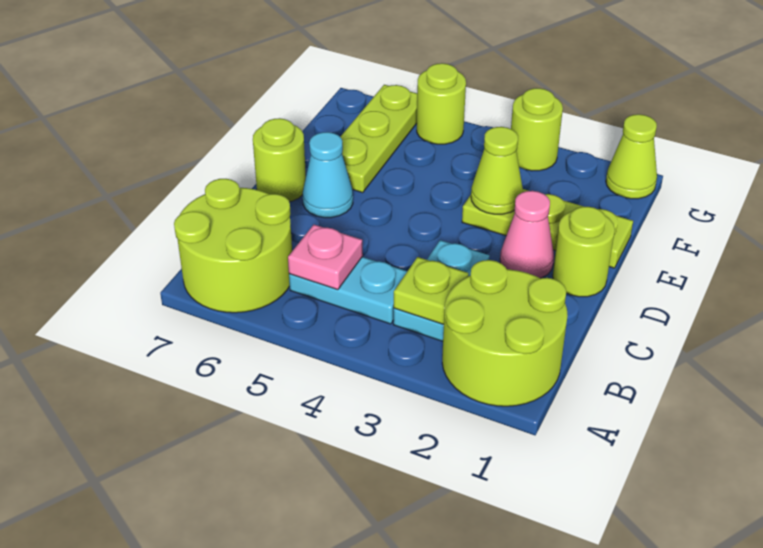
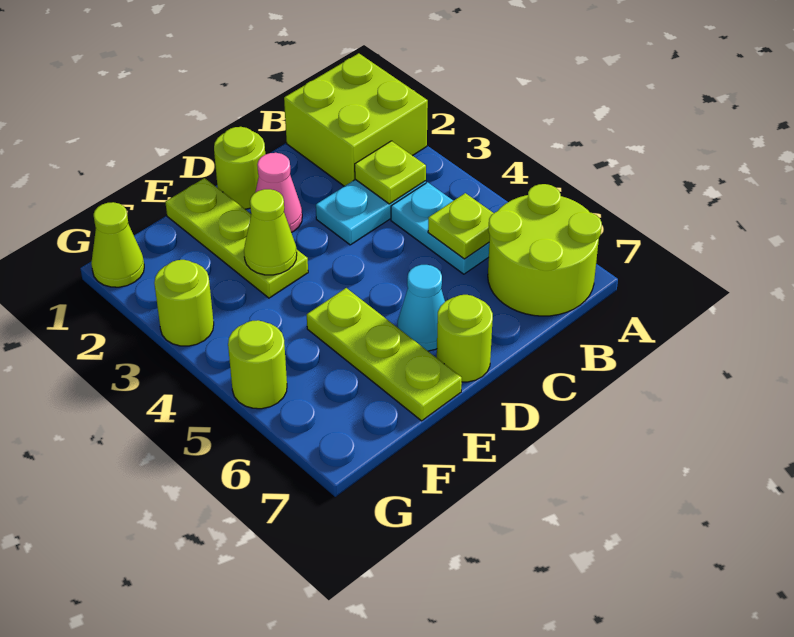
lime round brick A1:B2 level 1 -> lime brick A1:B2 level 1
pink plate B5 level 2 -> lime plate B5 level 2
lime plate E6:G6 level 1 -> lime plate E5:E7 level 1

